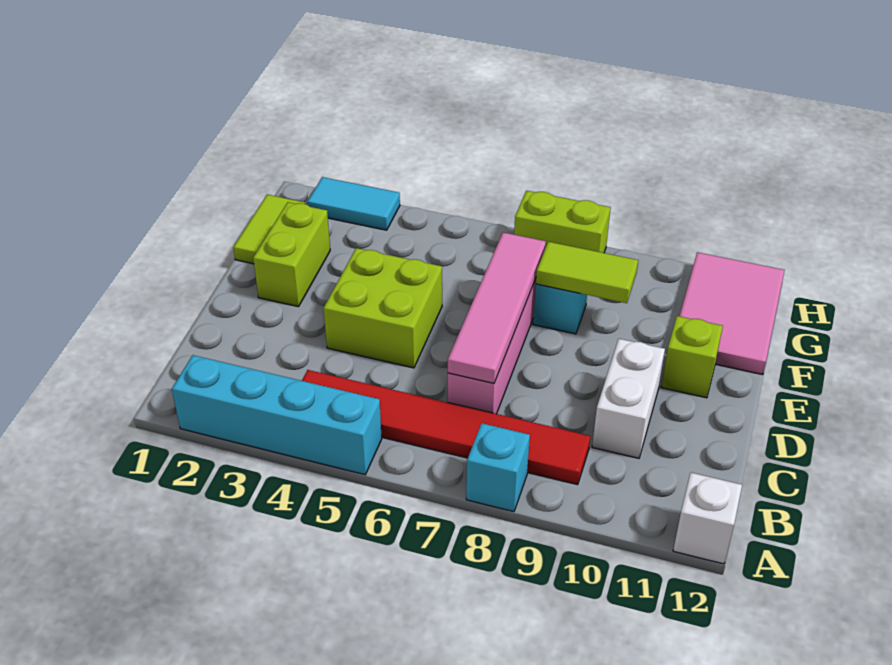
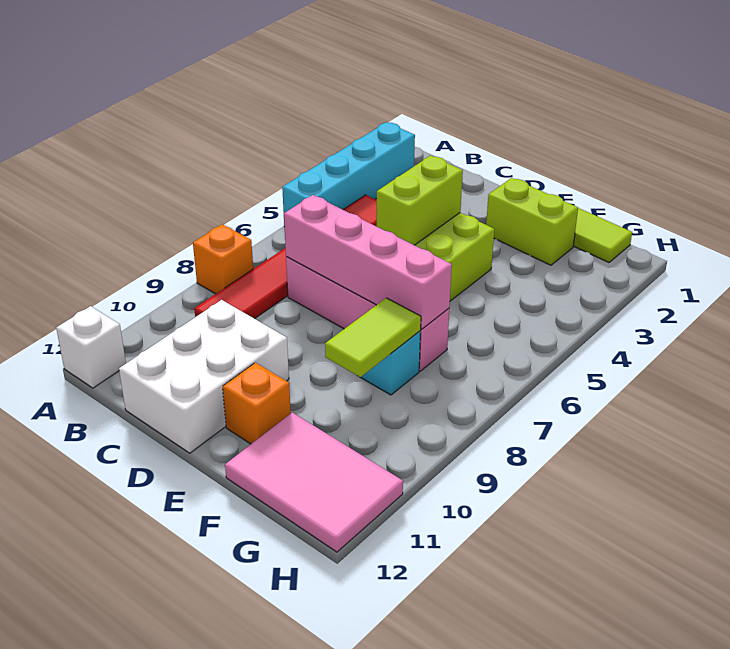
cyan brick A8 level 1 -> orange brick A8 level 1
pink tile C7:F7 level 2 -> pink brick C7:F7 level 2
white brick C10:D10 level 1 -> white brick C10:D12 level 1
lime brick E11 level 1 -> orange brick E11 level 1
cyan tile H2:H3 level 1 -> none
lime brick H7:H8 level 1 -> lime brick D4:D5 level 2

